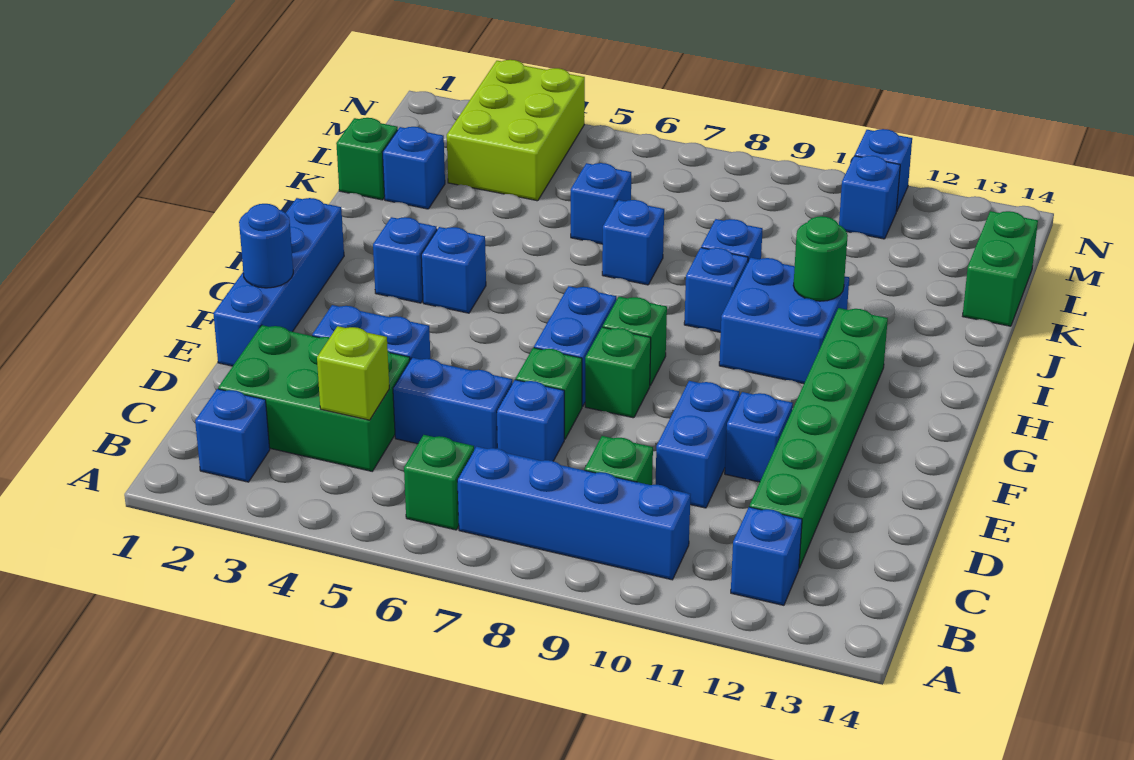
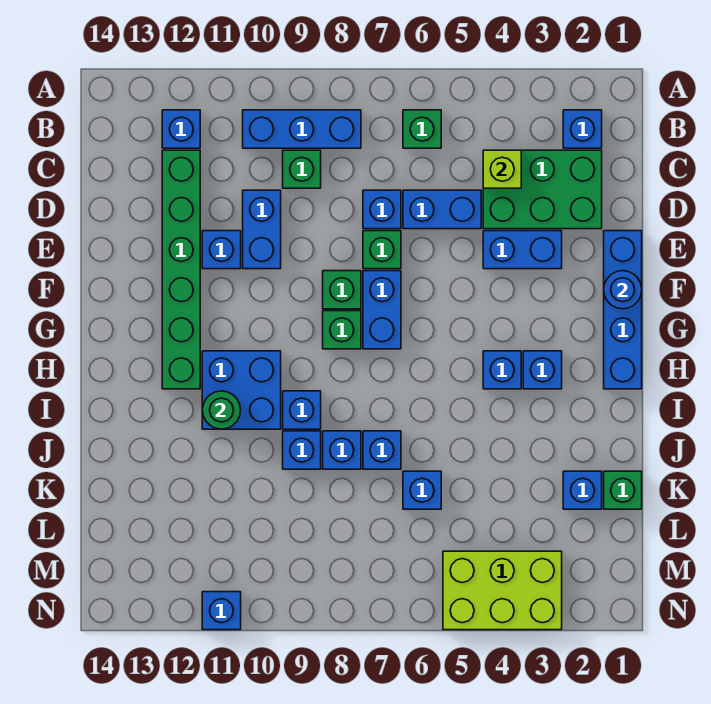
blue brick B7:B10 level 1 -> blue brick B8:B10 level 1
green brick K14:L14 level 1 -> none
lime brick L3:N4 level 1 -> lime brick M3:N5 level 1
blue brick M11 level 1 -> blue brick J8 level 1

